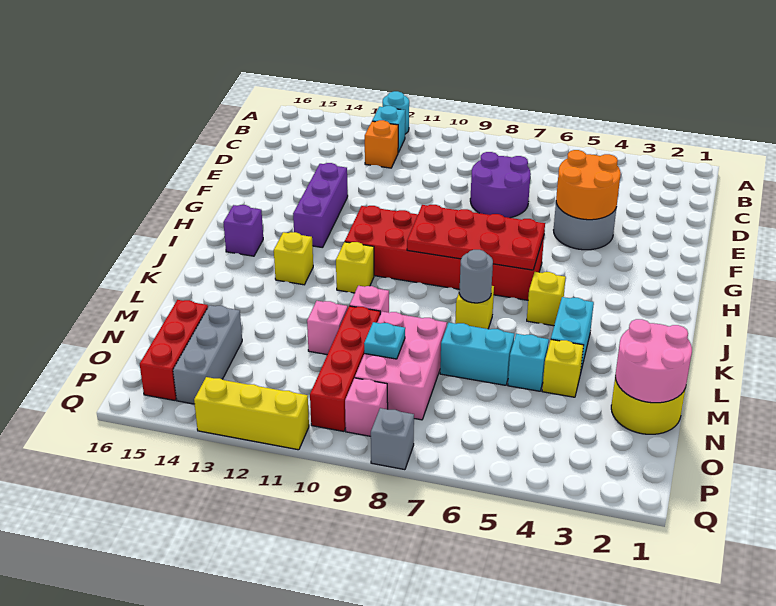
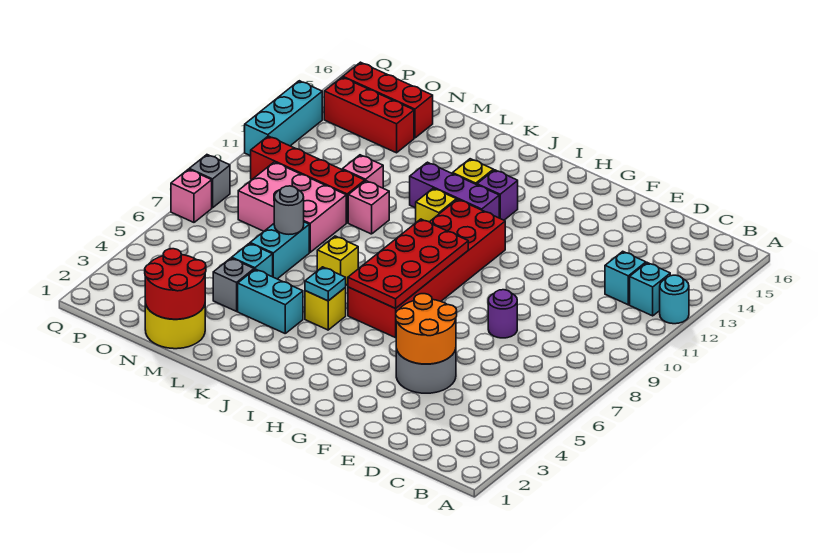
orange brick C12 level 1 -> cyan brick C12 level 1
purple round brick D7:E8 level 1 -> purple round brick E8 level 1
purple brick F13:H13 level 1 -> purple brick I12:K12 level 1
purple brick I15 level 1 -> purple brick I13 level 1
grey round brick K7 level 2 -> grey round brick M7 level 2
pink round brick M1:N2 level 2 -> red round brick M1:N2 level 2
yellow brick M4 level 1 -> grey brick M4 level 1
cyan plate N9 level 2 -> cyan plate J5 level 2
grey brick N14:P14 level 1 -> red brick N14:P14 level 1
pink brick P9 level 1 -> pink brick Q7 level 1
yellow brick Q11:Q13 level 1 -> cyan brick Q11:Q13 level 1

